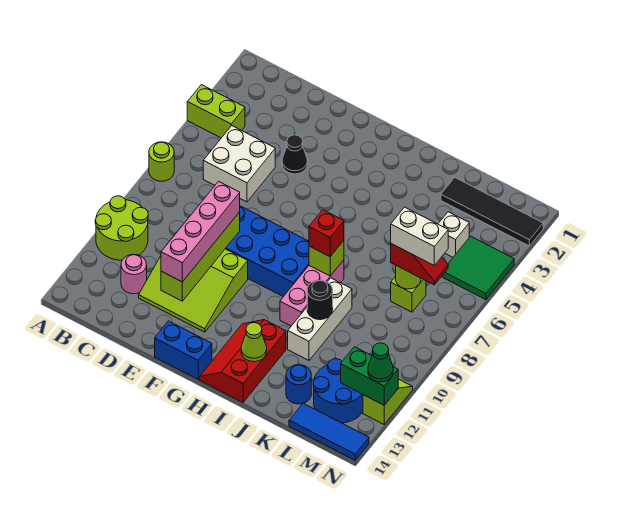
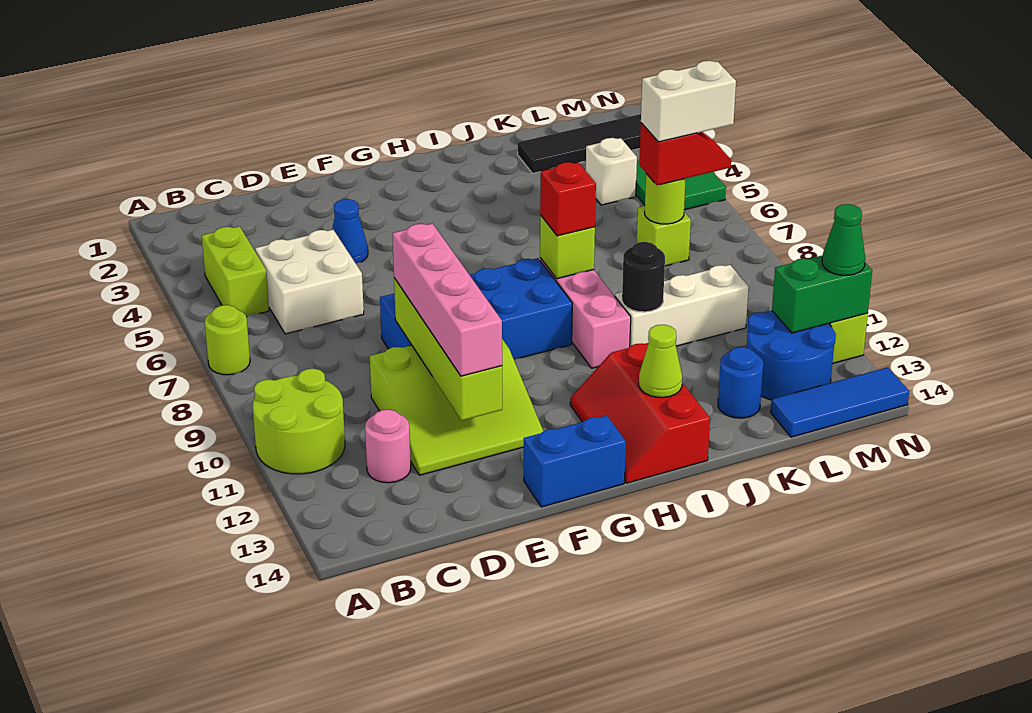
lime brick A4:B4 level 1 -> lime brick B4:B5 level 1
black cone E4 level 1 -> blue cone E4 level 1
white brick J9:J11 level 1 -> white brick J10:L10 level 1

